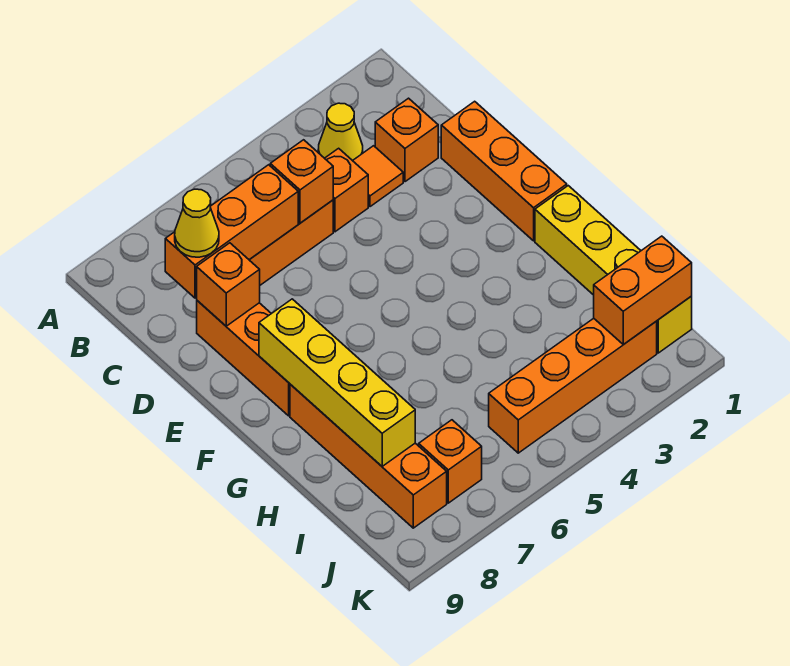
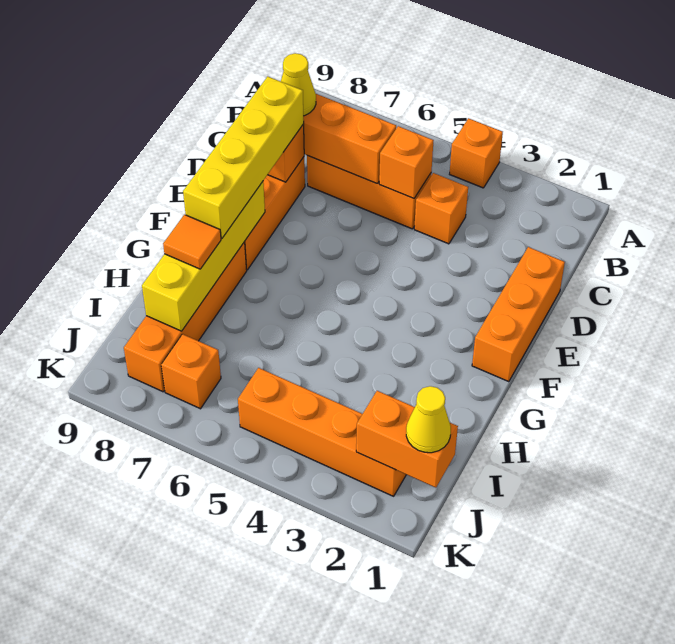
yellow cone B3 level 1 -> yellow cone J1 level 3
orange brick C2 level 1 -> orange brick A4 level 1
orange tile C3 level 1 -> orange tile H8 level 3
yellow brick G1:J1 level 1 -> yellow brick D8:G8 level 3

